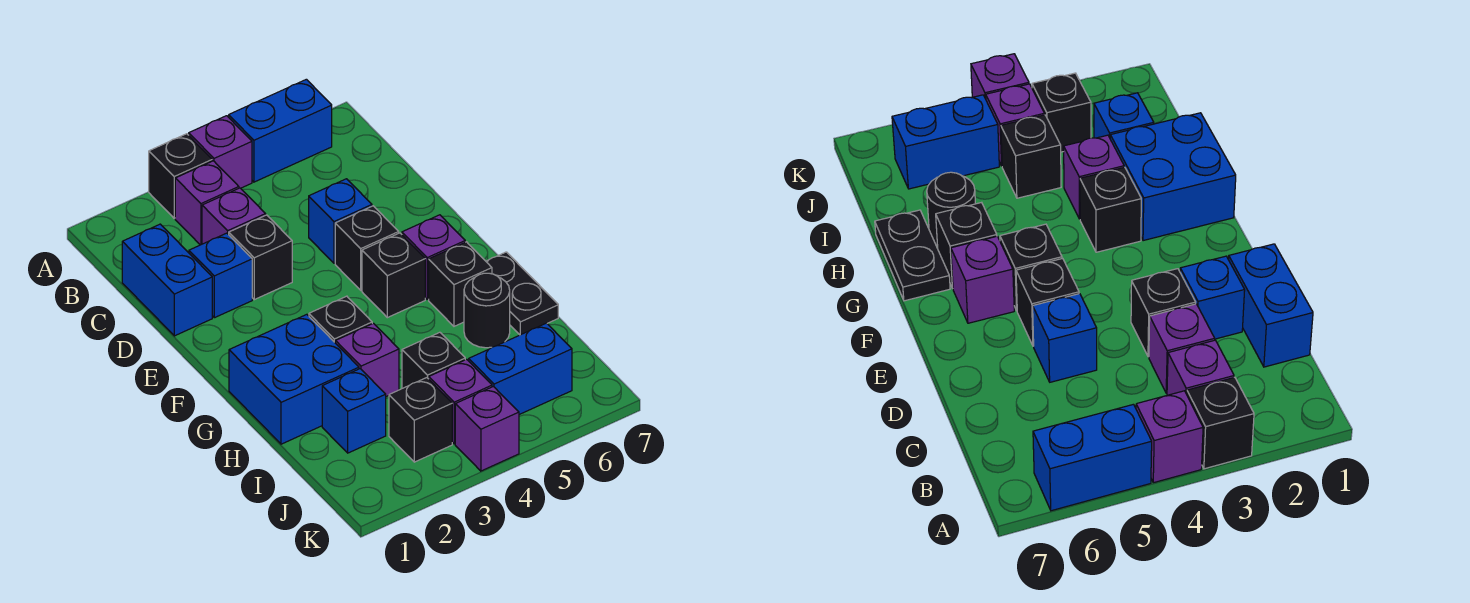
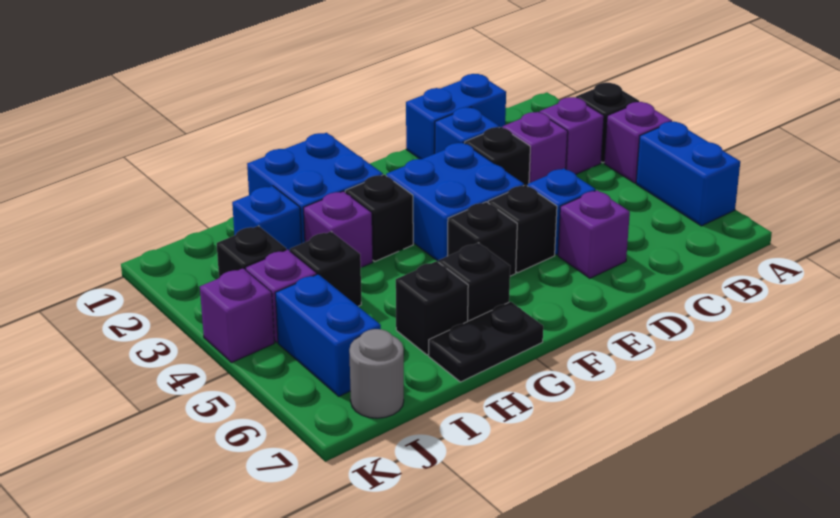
none -> blue brick E3:F4 level 1
purple brick F6 level 1 -> purple brick D6 level 1
black round brick H6 level 1 -> black brick H6 level 1
none -> grey round brick J7 level 1

